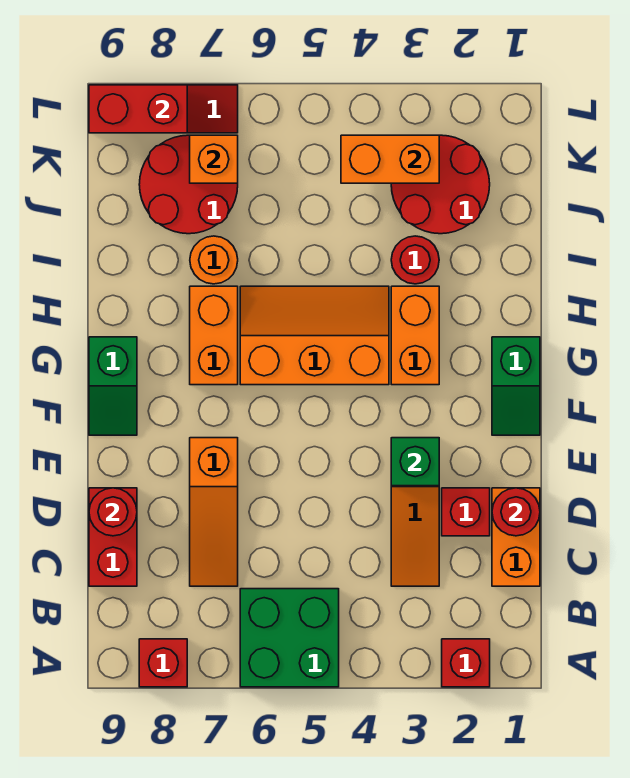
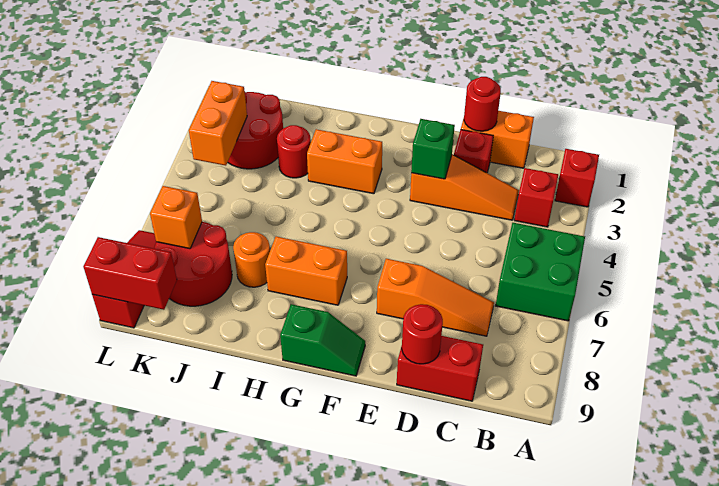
red brick A8 level 1 -> red brick B3 level 1
green slope F1:G1 level 1 top G -> none
orange slope G4:H6 level 1 top G -> none
red brick L8:L9 level 2 -> red brick K9:L9 level 2

